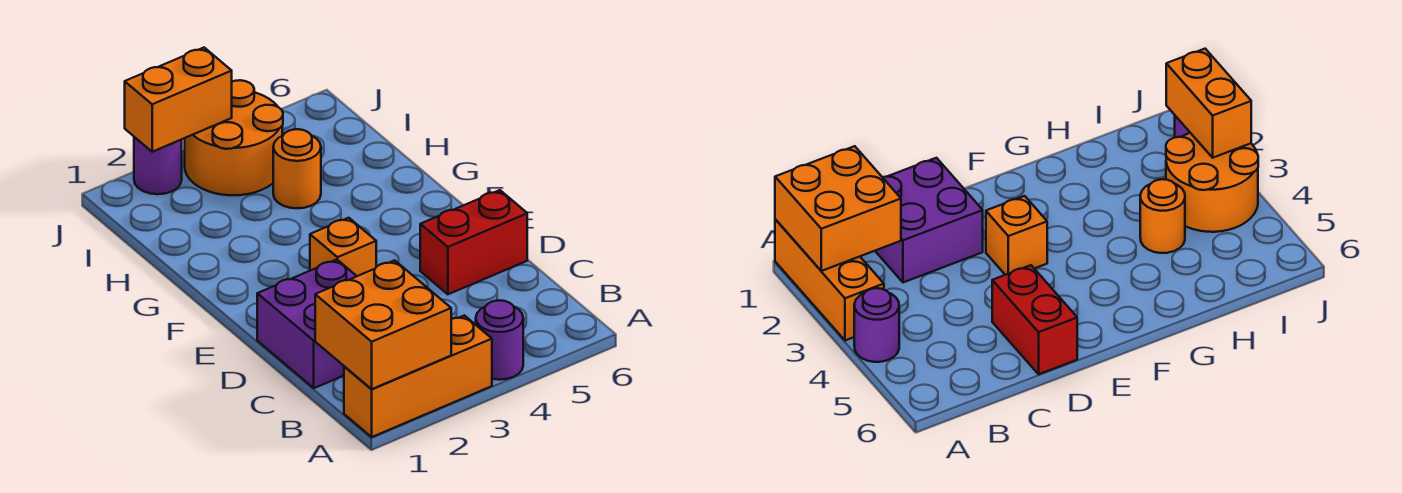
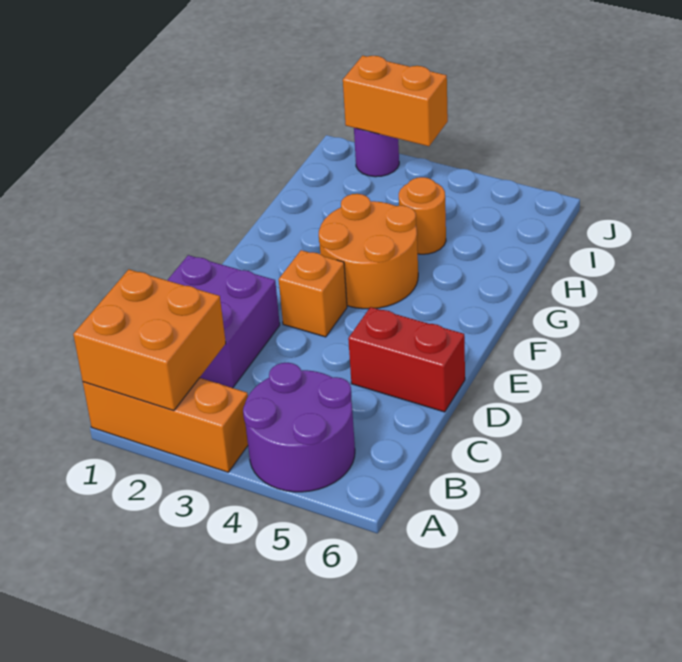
purple round brick A4 level 1 -> purple round brick A4:B5 level 1
orange round brick I3:J4 level 1 -> orange round brick F3:G4 level 1

